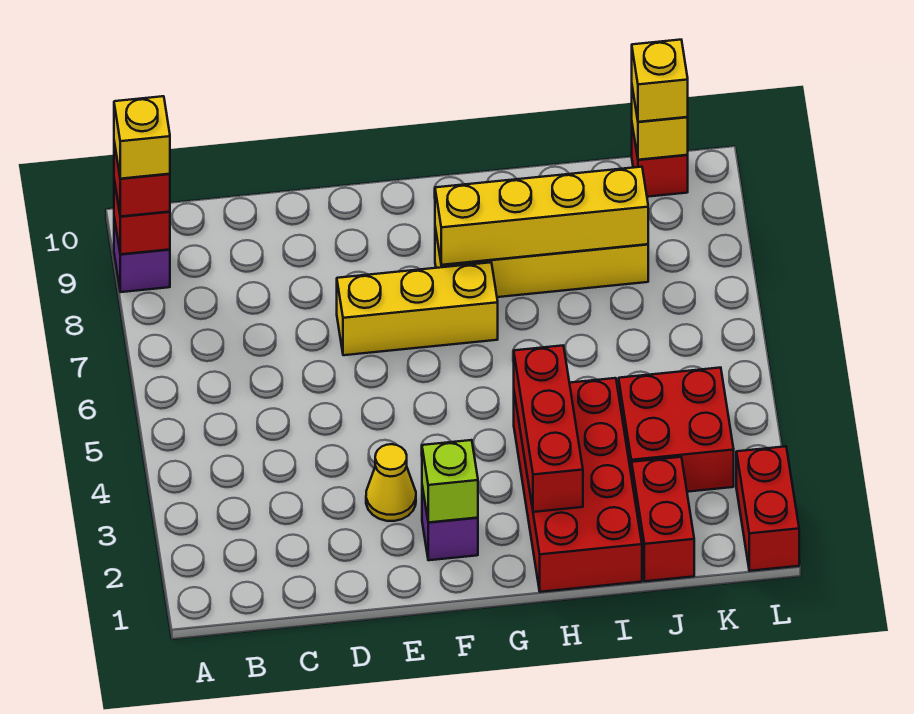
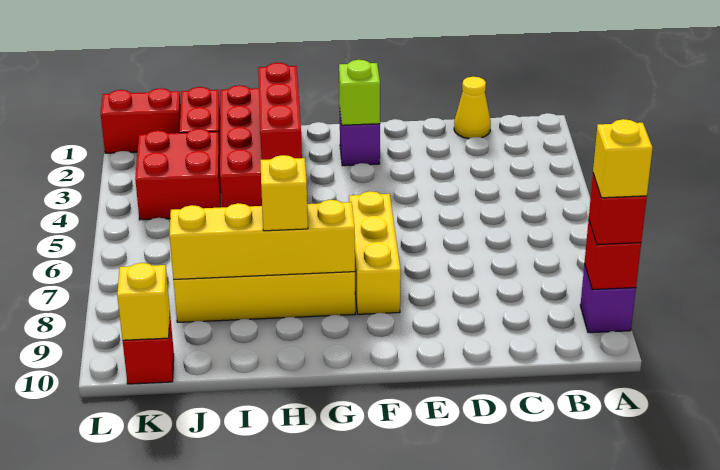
yellow cone E3 level 1 -> yellow cone C1 level 1
yellow brick E7:G7 level 1 -> yellow brick F6:F8 level 1
yellow brick K10 level 3 -> yellow brick H8 level 3
red brick L1:L2 level 1 -> red brick K1:L1 level 1

